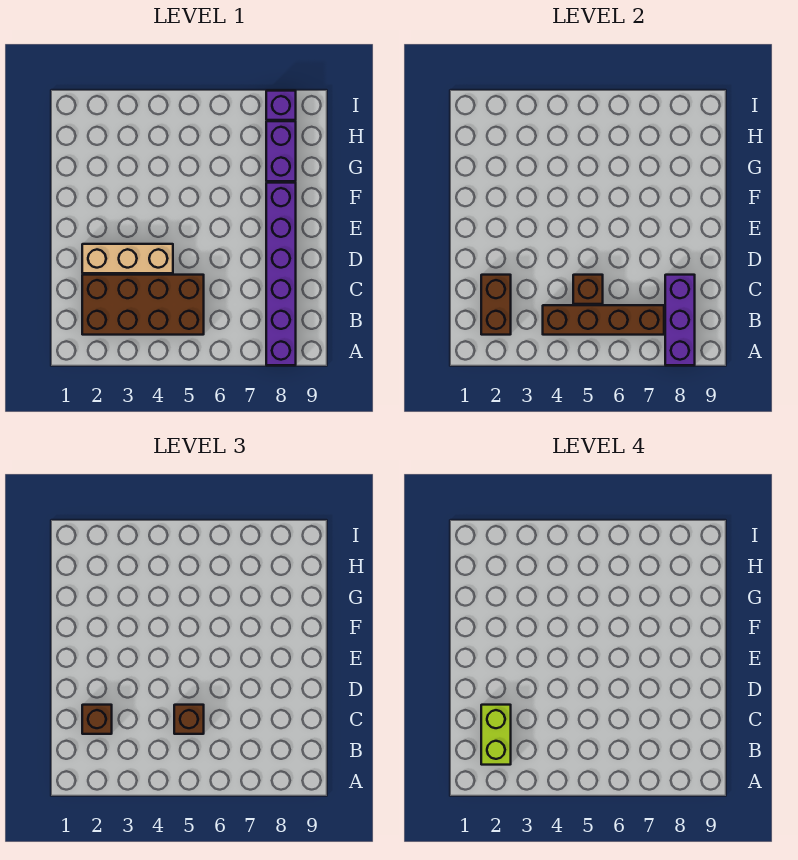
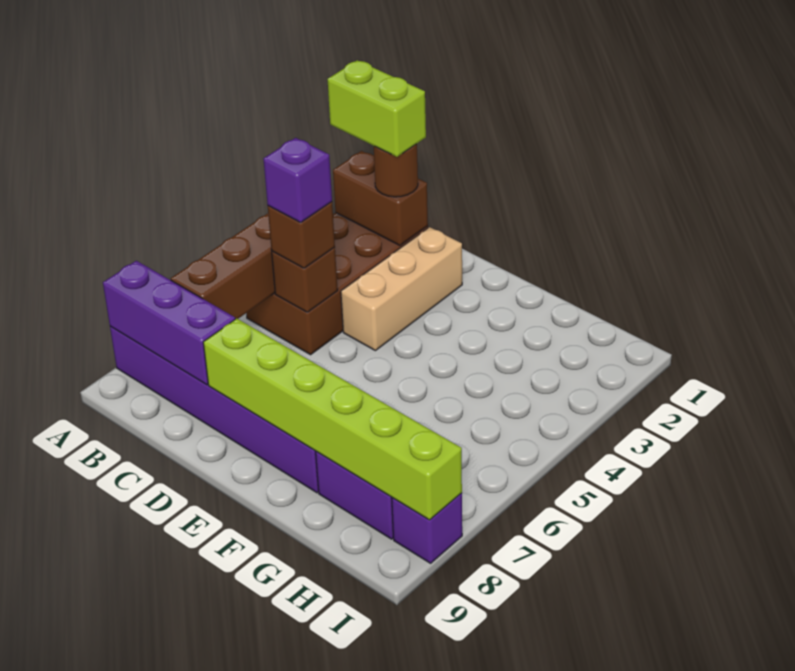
brown brick C2 level 3 -> brown round brick C2 level 3
none -> purple brick C5 level 4
none -> lime brick D8:I8 level 2

